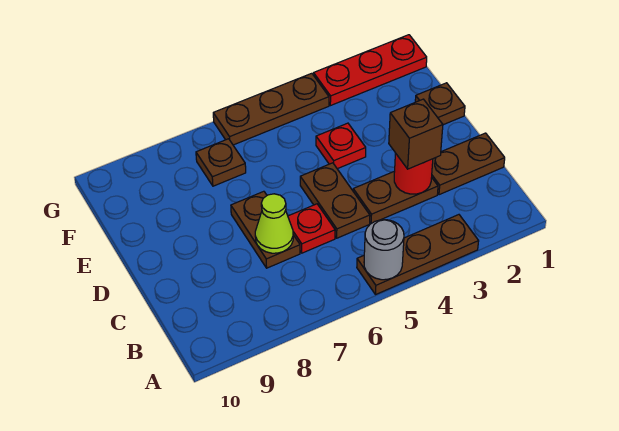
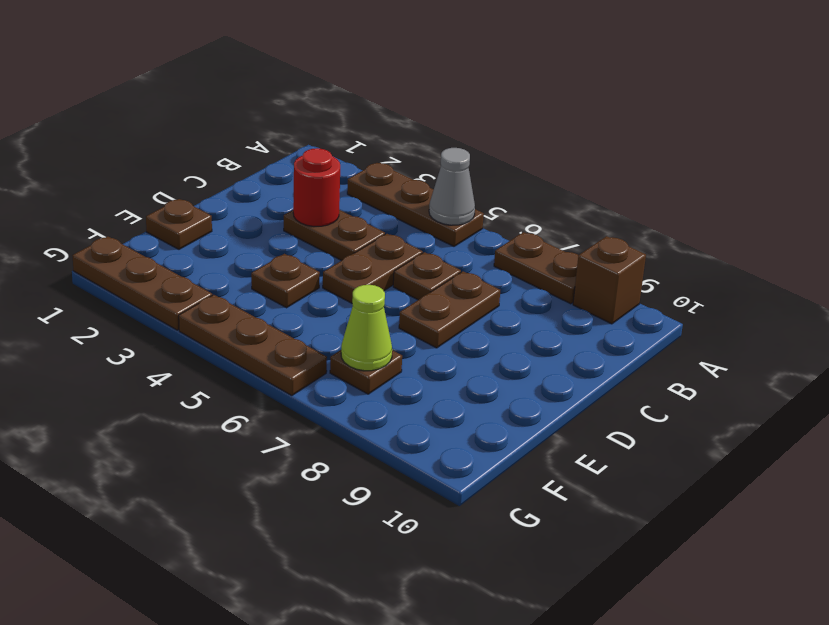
grey round brick A5 level 2 -> grey cone A5 level 2
brown plate C1:C2 level 1 -> brown plate A7:A8 level 1
brown brick C3 level 3 -> brown brick A9 level 1
red plate C6 level 1 -> brown plate C6 level 1
lime cone C7 level 2 -> lime cone F7 level 2
red plate E4 level 1 -> brown plate E4 level 1
red plate G1:G3 level 1 -> brown plate G1:G3 level 1

